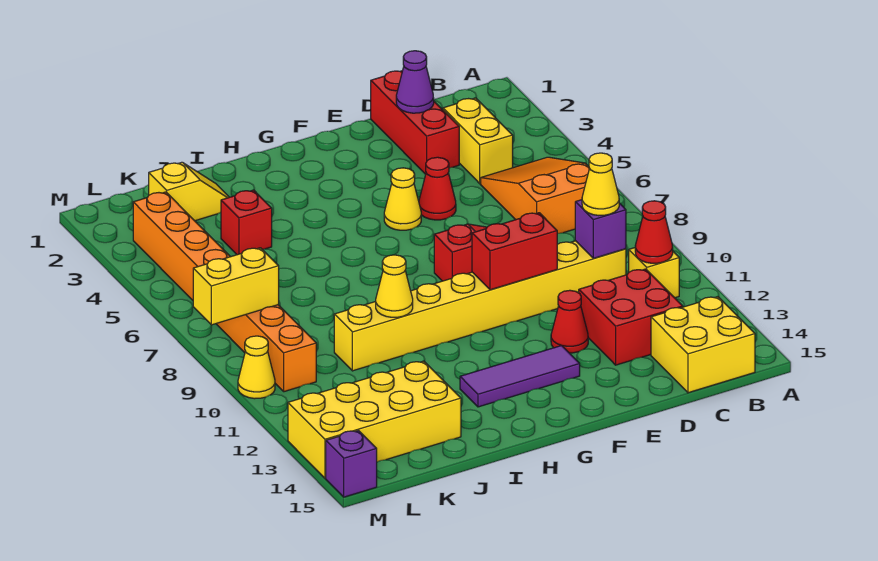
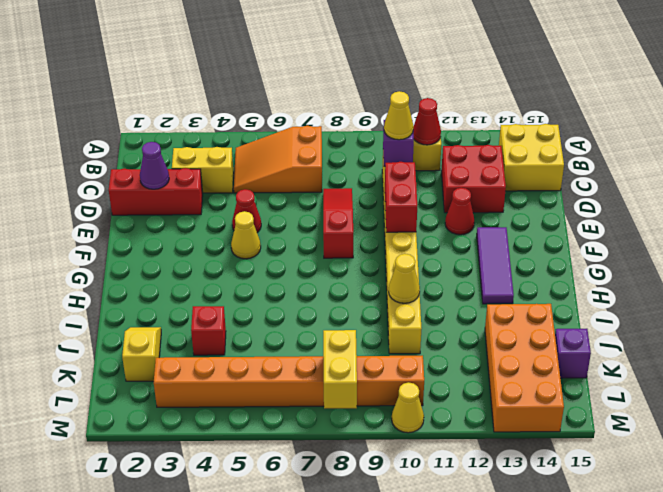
yellow brick J13:M14 level 1 -> orange brick J13:M14 level 1
purple brick M15 level 1 -> purple brick K15 level 1

